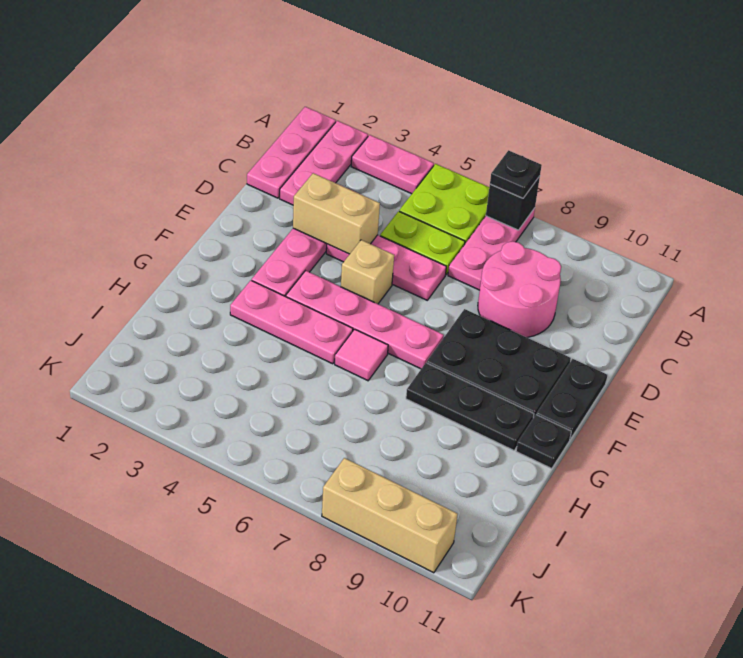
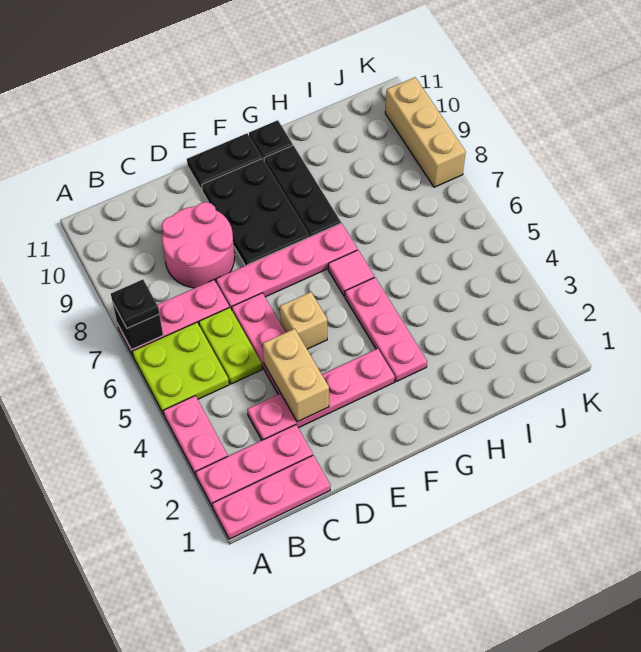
pink plate F4:F7 level 1 -> pink plate D7:G7 level 1

